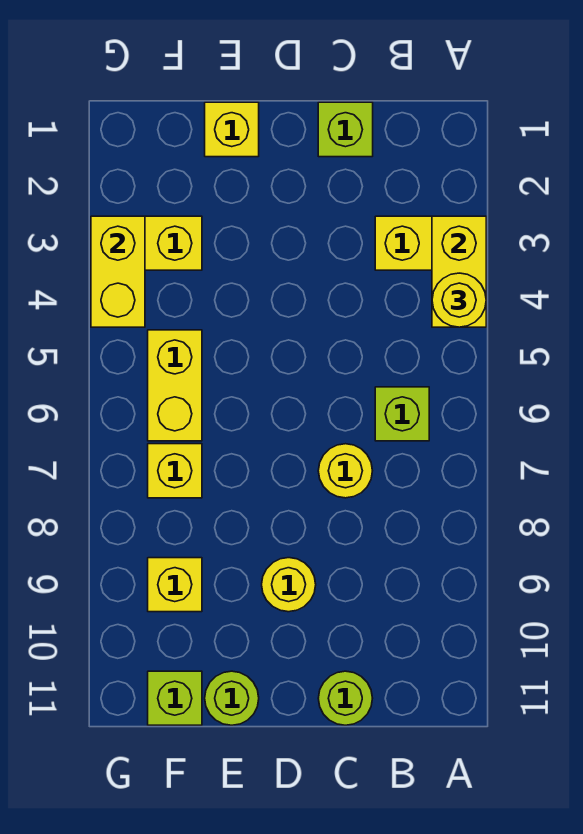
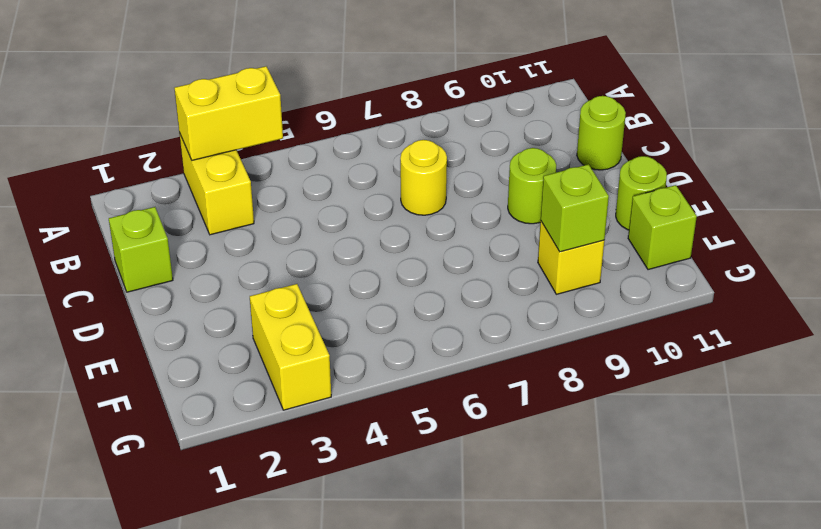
yellow round brick A4 level 3 -> none
lime brick B6 level 1 -> lime brick F9 level 2
yellow round brick D9 level 1 -> lime round brick D9 level 1
yellow brick E1 level 1 -> none
yellow brick F5:F6 level 1 -> none
yellow brick F7 level 1 -> none
yellow brick G3:G4 level 2 -> none

